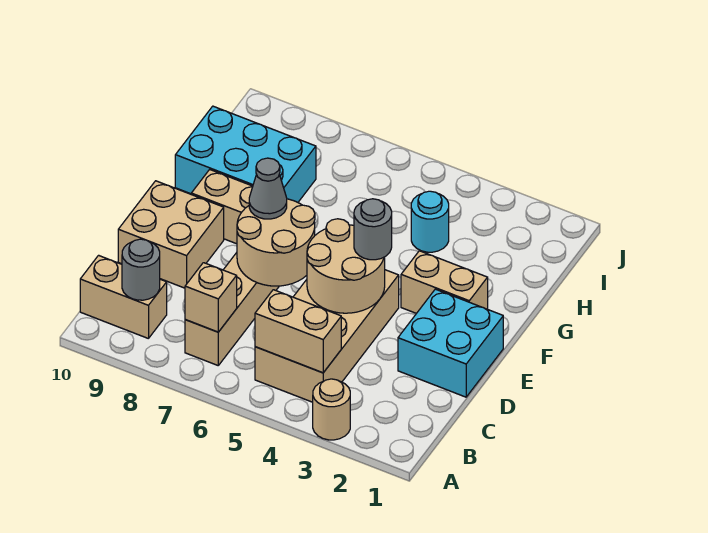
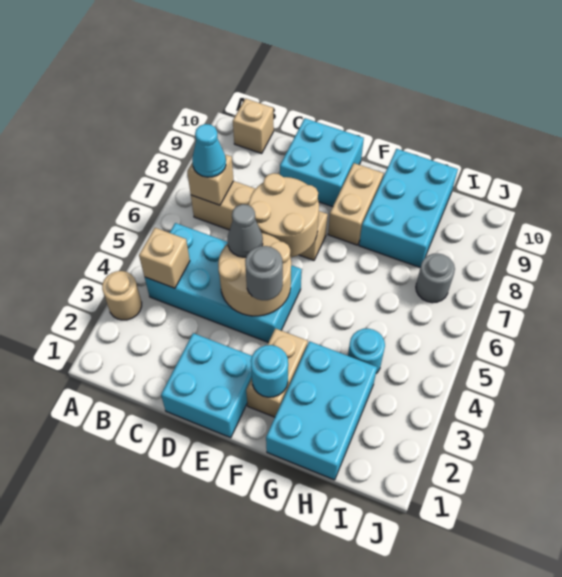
tan brick B4:E5 level 1 -> cyan brick B4:E5 level 1
tan brick B4:B5 level 2 -> tan brick B4 level 2
none -> cyan cone B7 level 3
tan brick B9:B10 level 1 -> tan brick B10 level 1
grey round brick B9 level 2 -> grey round brick I7 level 1
tan brick D9:E10 level 1 -> cyan brick D9:E10 level 1
grey cone E7 level 3 -> grey cone D5 level 3
none -> cyan round brick F2 level 2
none -> cyan brick G1:H3 level 1

